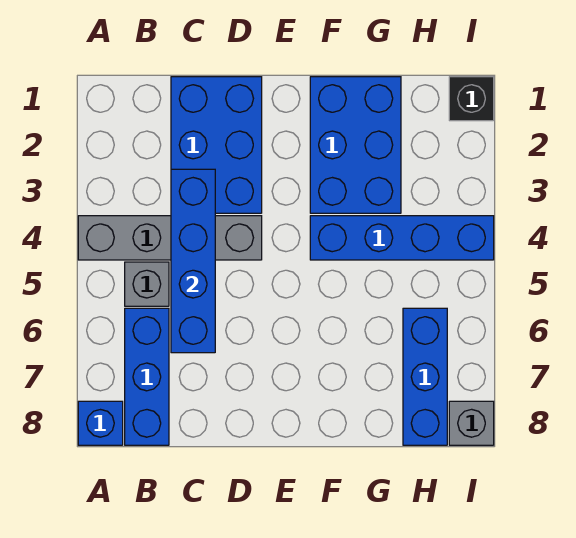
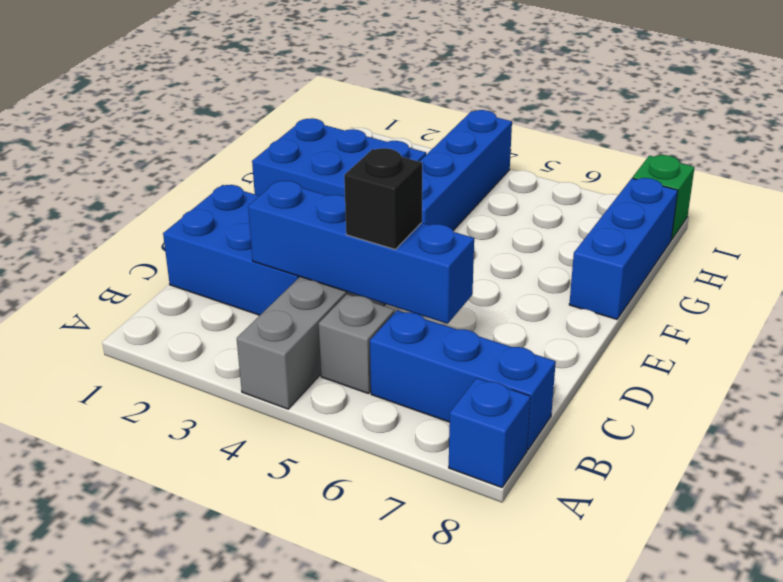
blue brick H6:H8 level 1 -> blue brick F8:H8 level 1
black brick I1 level 1 -> black brick C5 level 3
grey brick I8 level 1 -> green brick I8 level 1

